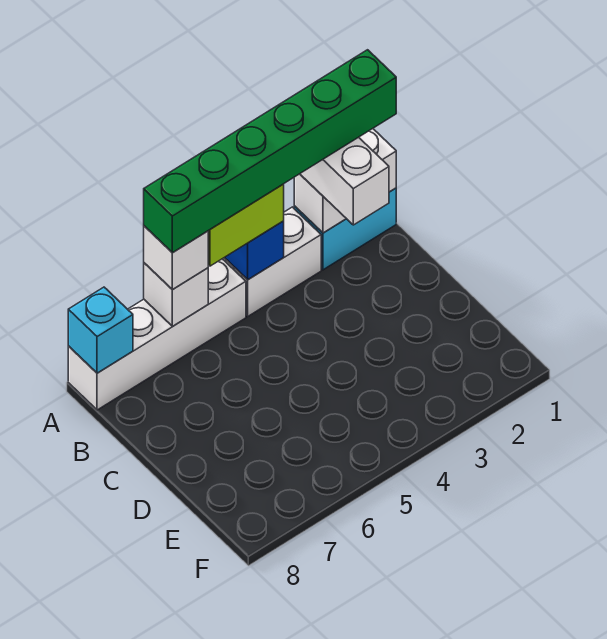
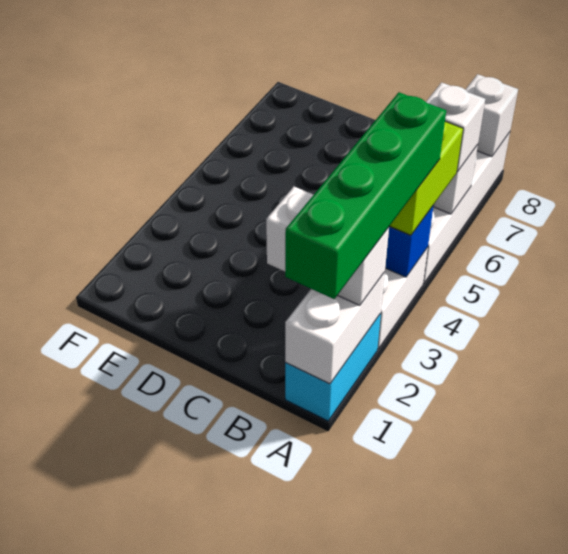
green brick A1:A6 level 4 -> green brick A1:A4 level 4
cyan brick A8 level 2 -> white brick A8 level 2

